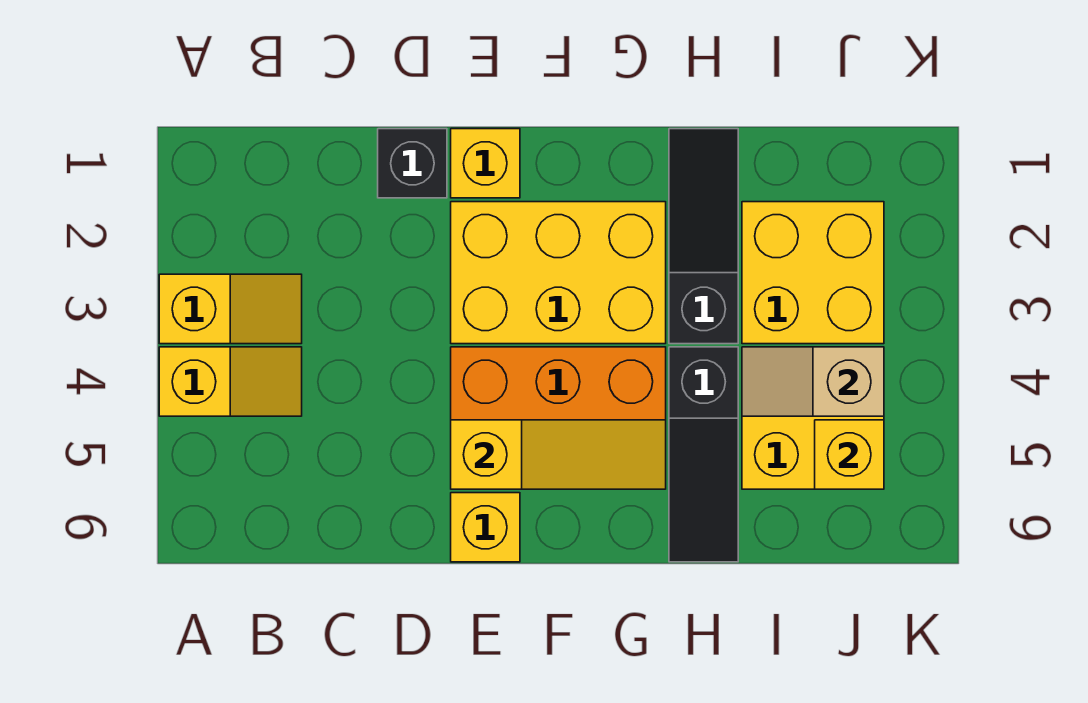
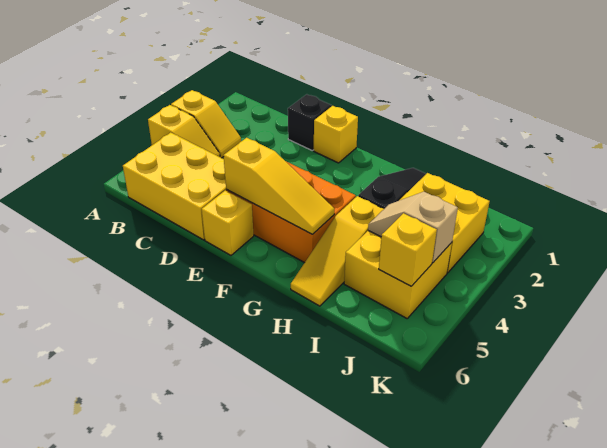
yellow brick E2:G3 level 1 -> yellow brick B5:D6 level 1
black slope H4:H6 level 1 top 4 -> yellow slope H4:H6 level 1 top 4

